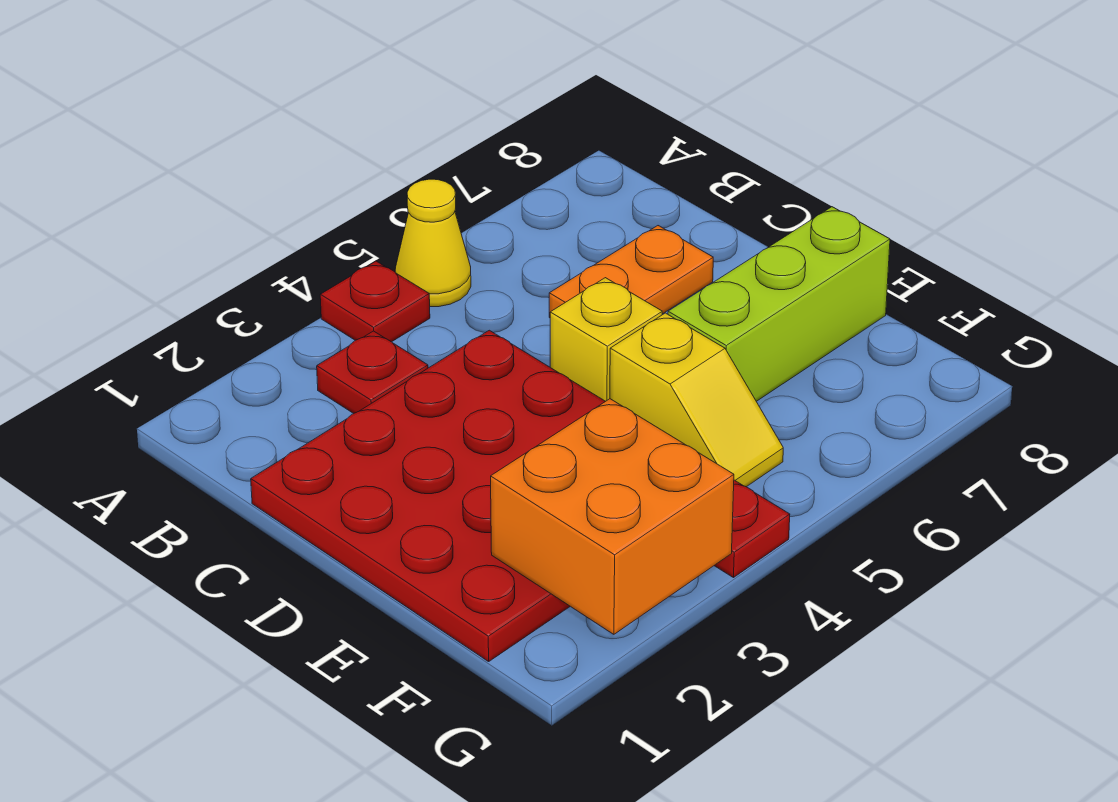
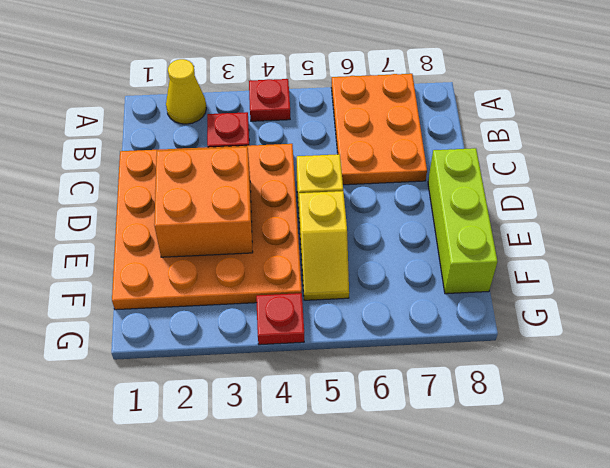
yellow cone A5 level 1 -> yellow cone A2 level 1
red plate C1:F4 level 1 -> orange plate C1:F4 level 1
orange plate C6:C7 level 1 -> orange plate A6:C7 level 1
lime brick E6:E8 level 1 -> lime brick D8:F8 level 1
orange brick F2:G3 level 2 -> orange brick D2:E3 level 2

